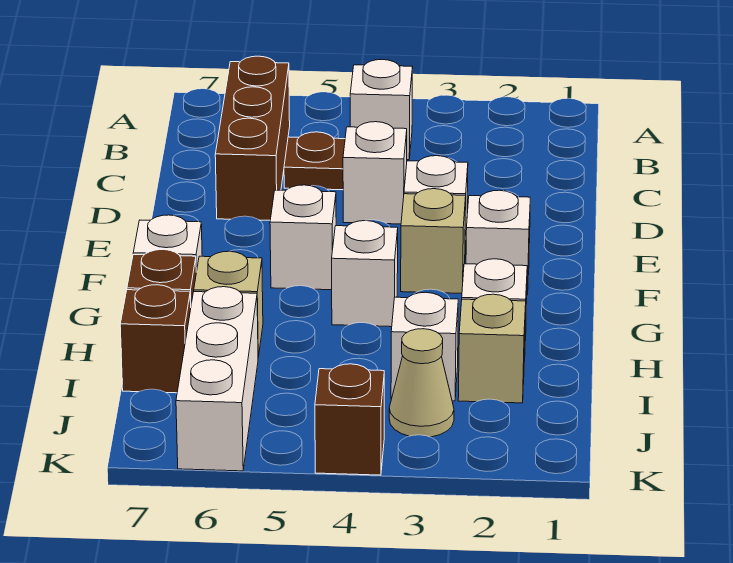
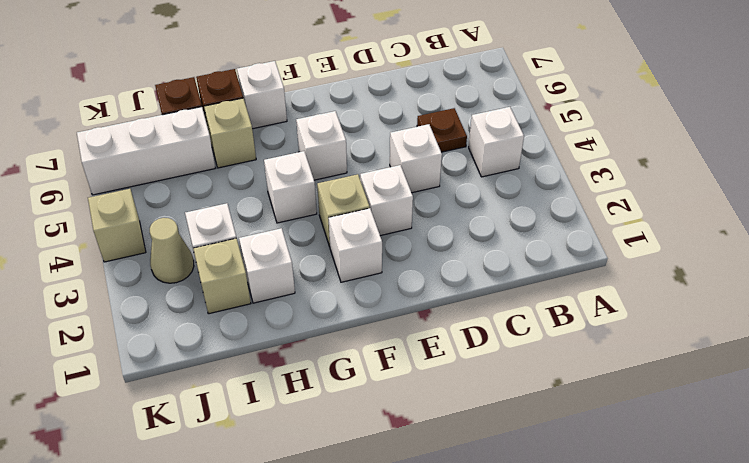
brown brick B6:D6 level 1 -> none
brown brick K4 level 1 -> tan brick K4 level 1

